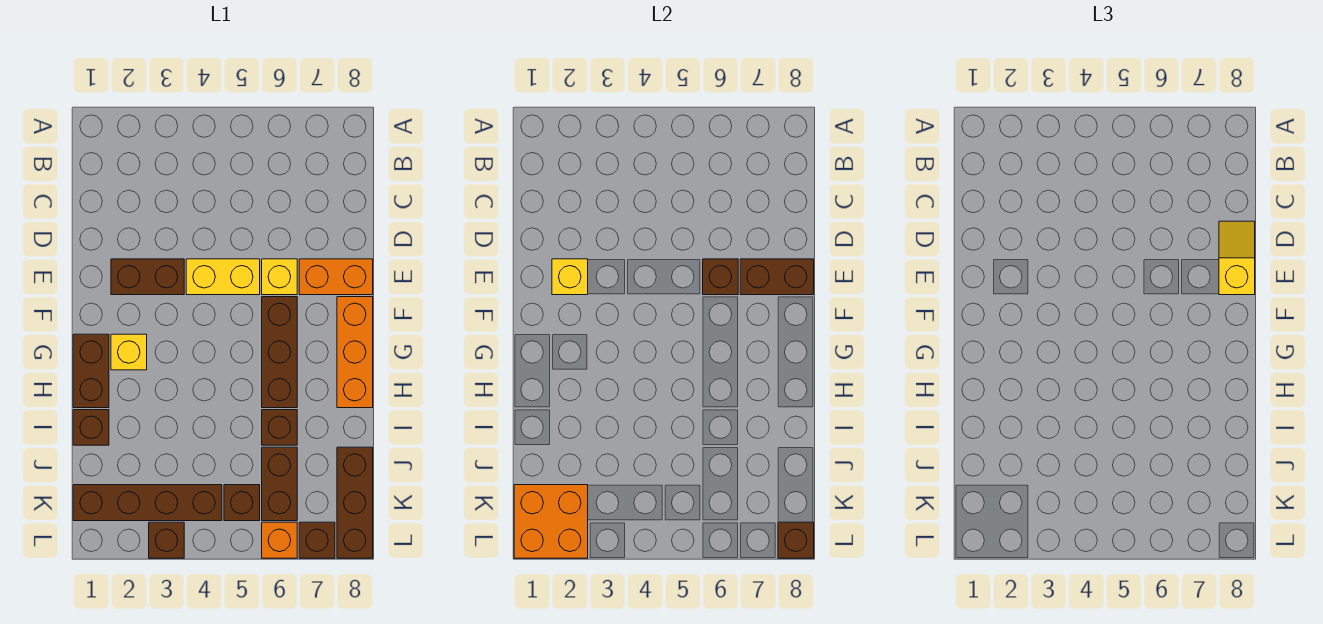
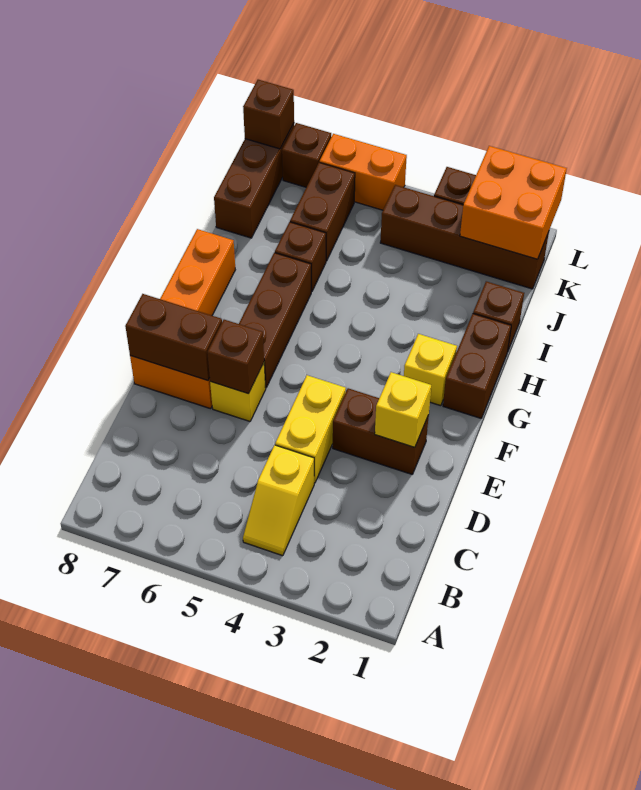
yellow slope D8:E8 level 3 top E -> yellow slope B4:C4 level 1 top C
yellow brick E4:E5 level 1 -> yellow brick D4:E4 level 1
brown brick K5 level 1 -> none
orange brick L6 level 1 -> orange brick L5:L6 level 1

